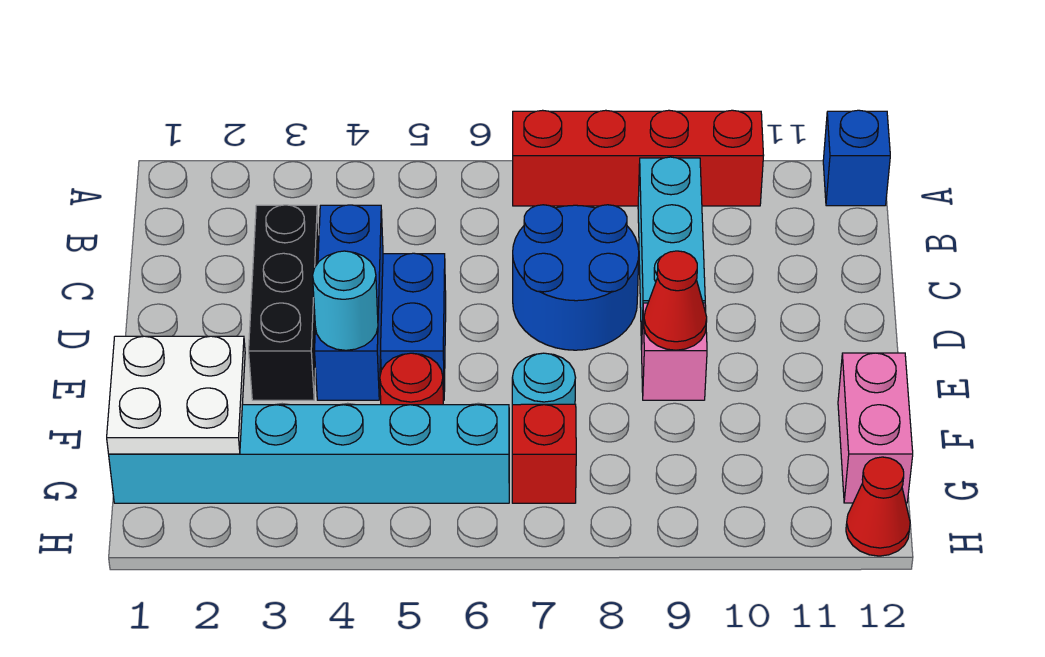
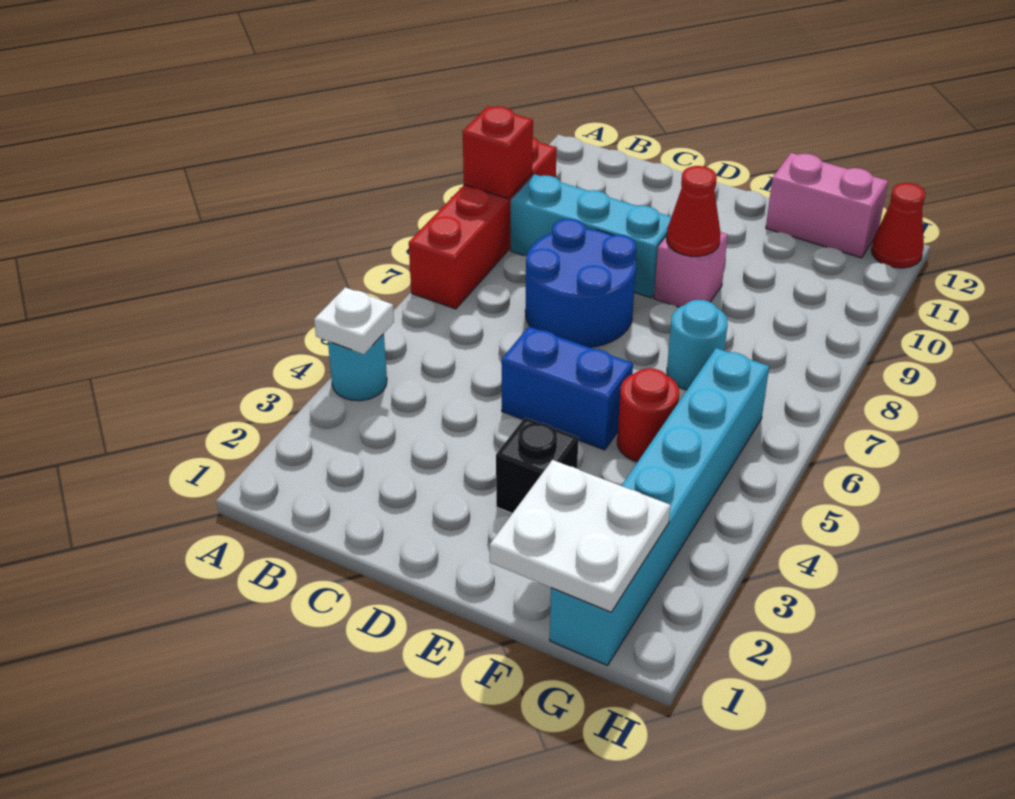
none -> white plate A4 level 2
blue brick A12 level 1 -> none
black brick C3:E3 level 1 -> black brick E3 level 1
blue brick C4:E4 level 1 -> none
cyan round brick E4 level 2 -> cyan round brick A4 level 1
red brick G7 level 1 -> red brick A9 level 2

